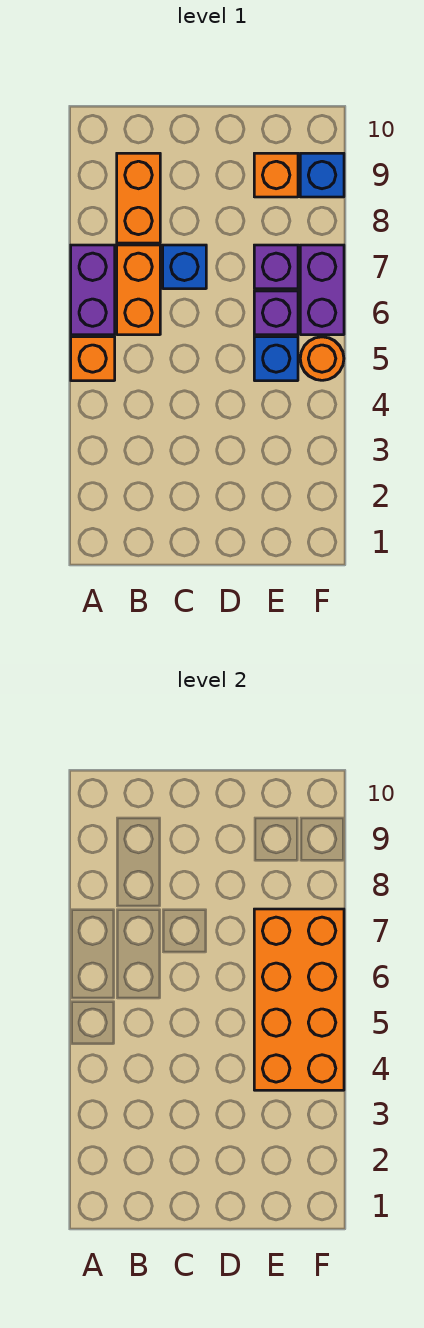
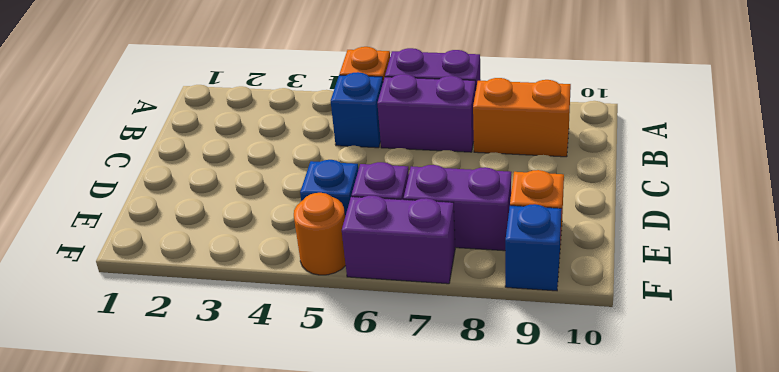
orange brick B6:B7 level 1 -> purple brick B6:B7 level 1
blue brick C7 level 1 -> blue brick B5 level 1
orange brick E4:F7 level 2 -> none
purple brick E7 level 1 -> purple brick E7:E8 level 1

